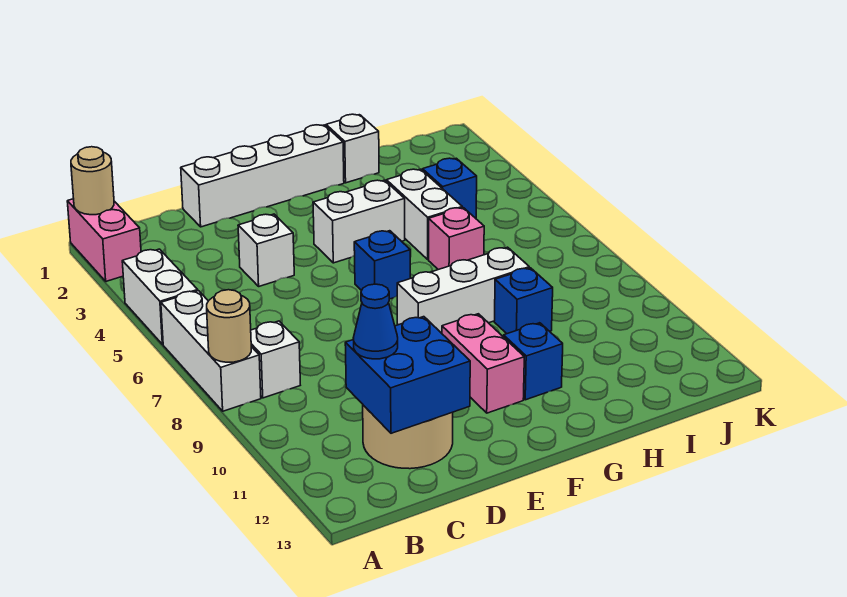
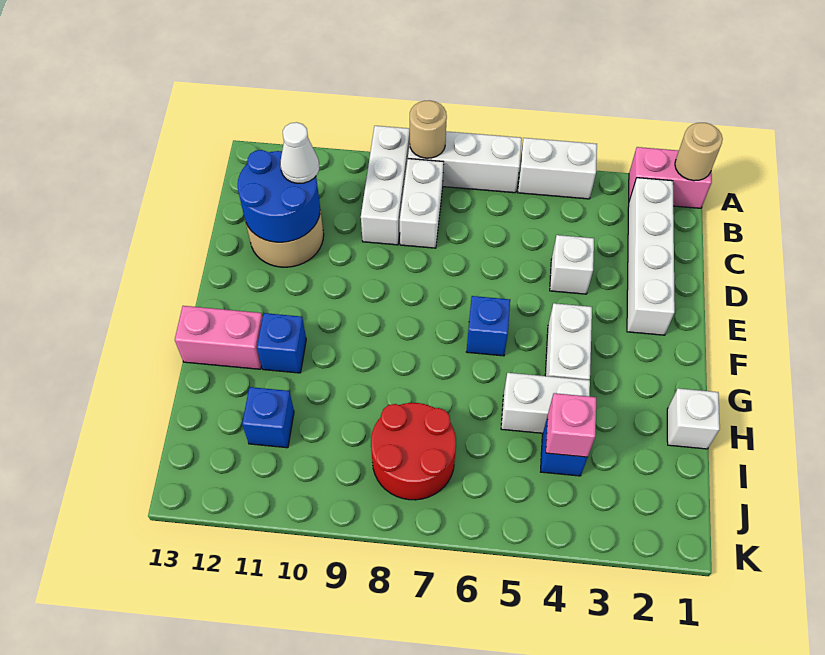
white brick B8 level 1 -> white brick B8:C8 level 1
blue brick C11:D12 level 2 -> blue round brick C11:D12 level 2
blue cone C11 level 3 -> white cone C11 level 3
white brick D1:G1 level 1 -> white brick B2:E2 level 1
white brick F8:H8 level 1 -> white brick A9:C9 level 1
pink brick F10:F11 level 1 -> pink brick G12:G13 level 1
pink brick H6 level 1 -> pink brick I4 level 2
blue brick H9 level 1 -> blue brick I11 level 1
none -> red round brick I7:J8 level 1

